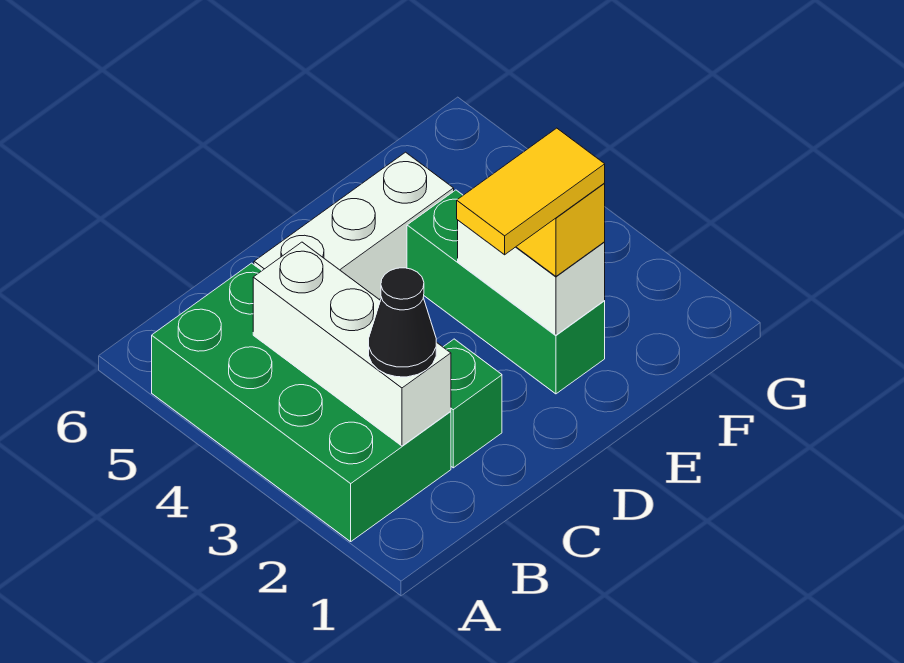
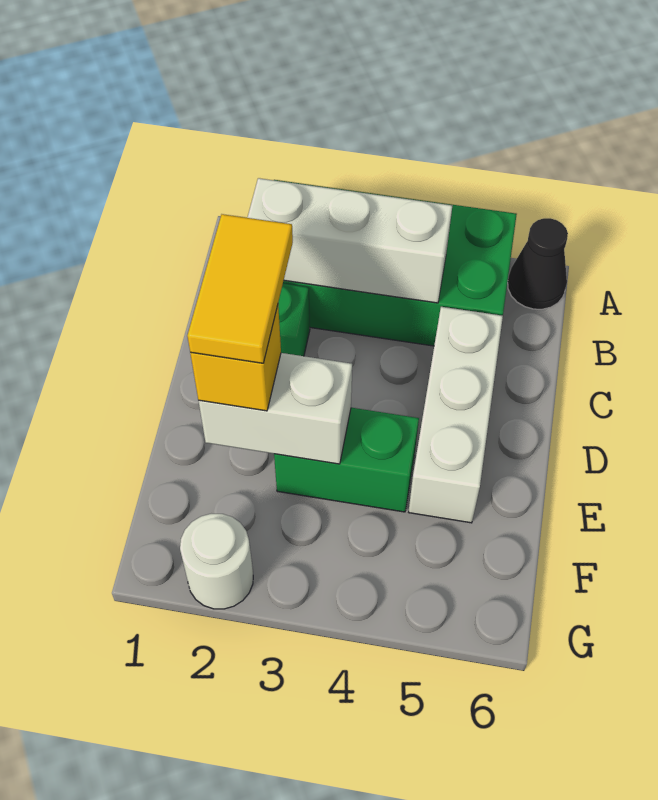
black cone B2 level 3 -> black cone A6 level 1
green brick E2:E4 level 1 -> green brick E3:E4 level 1
none -> white round brick G2 level 1

